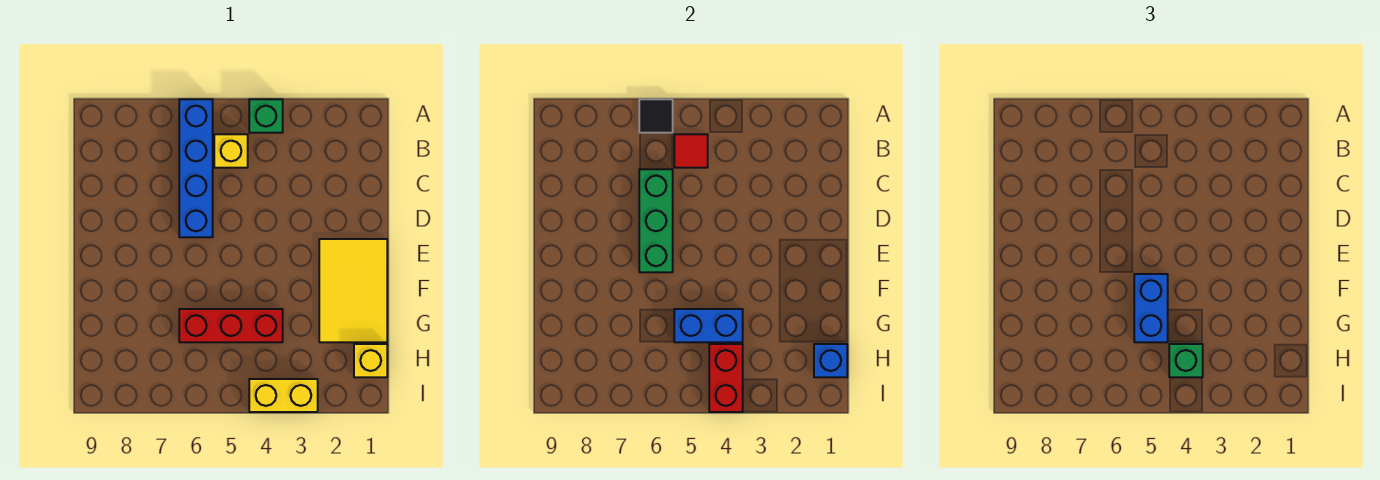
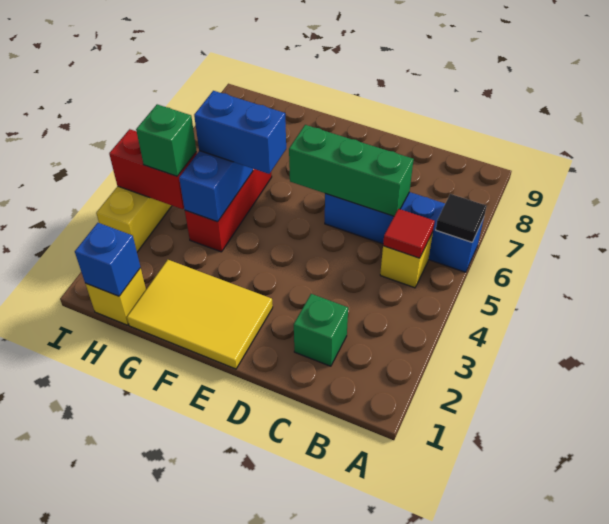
green brick A4 level 1 -> green brick C2 level 1

